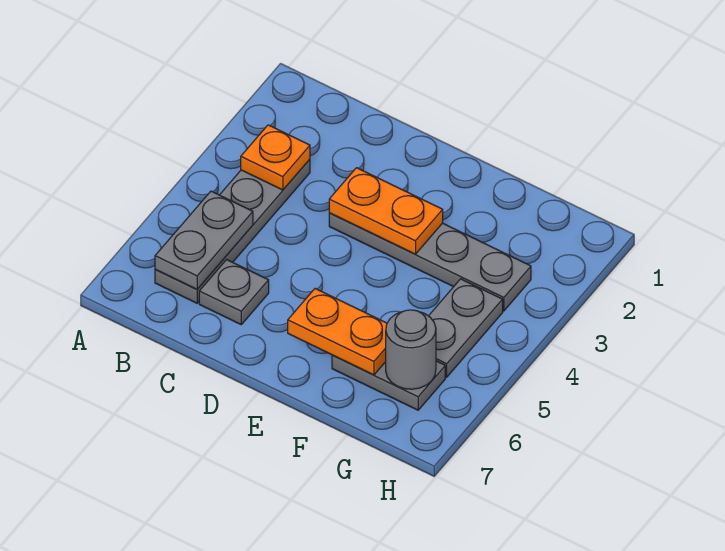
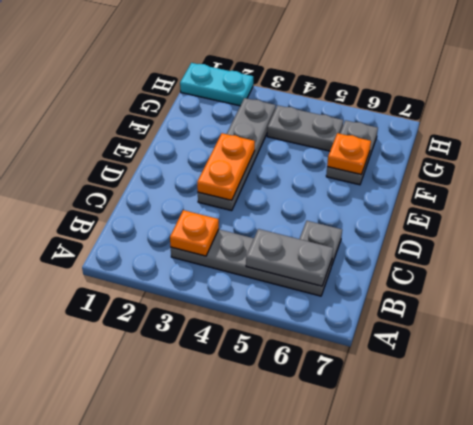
orange plate E6:F6 level 2 -> orange plate F6 level 2
grey round brick G6 level 2 -> none
none -> cyan plate H1:H2 level 1

